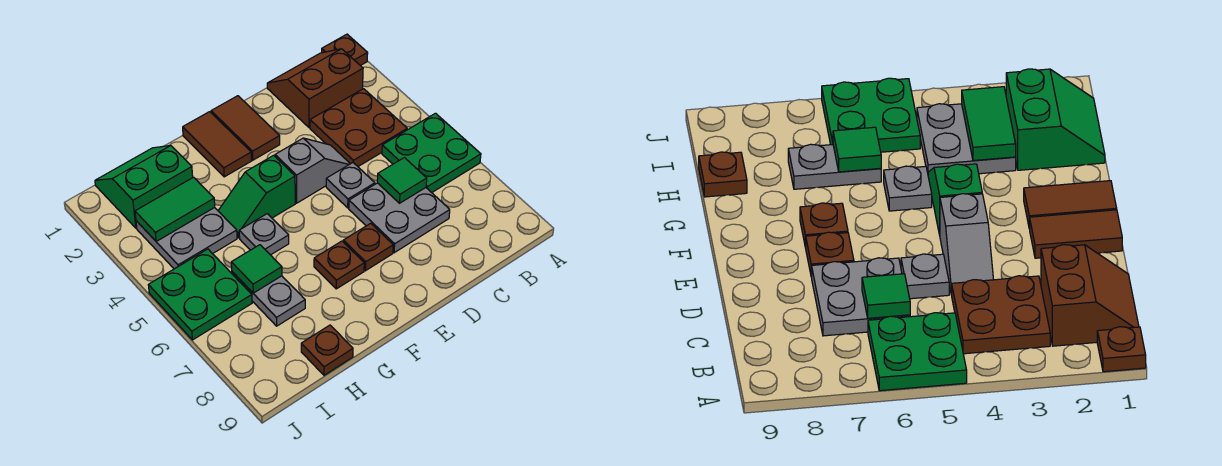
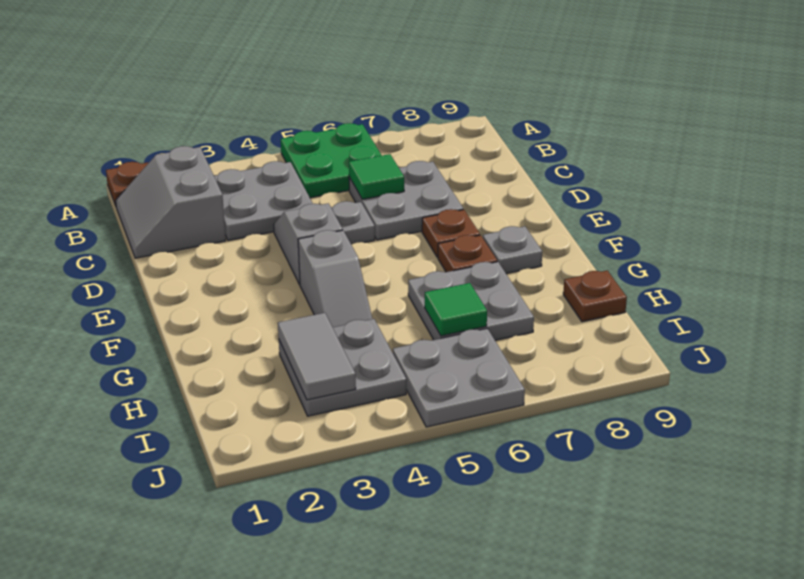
brown slope B1:C2 level 1 top 2 -> grey slope B1:C2 level 1 top 2
brown plate B3:C4 level 1 -> grey plate B3:C4 level 1
brown tile E1:E2 level 1 -> none
brown tile F1:F2 level 1 -> none
green slope F4:G4 level 1 top F -> grey slope F4:G4 level 1 top F
grey plate G5 level 1 -> grey plate F8 level 1
green slope H1:I2 level 1 top 2 -> none
green tile H3:I3 level 2 -> grey tile H3:I3 level 2
grey plate H6:H7 level 1 -> grey plate G6:H7 level 1
green plate I5:J6 level 1 -> grey plate I5:J6 level 1

